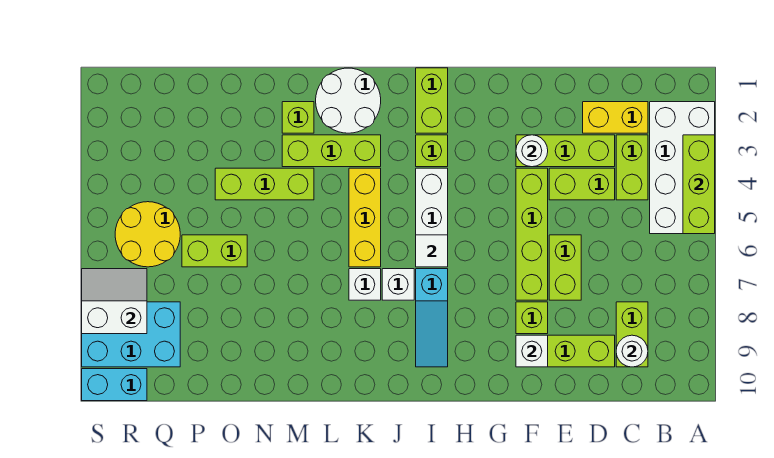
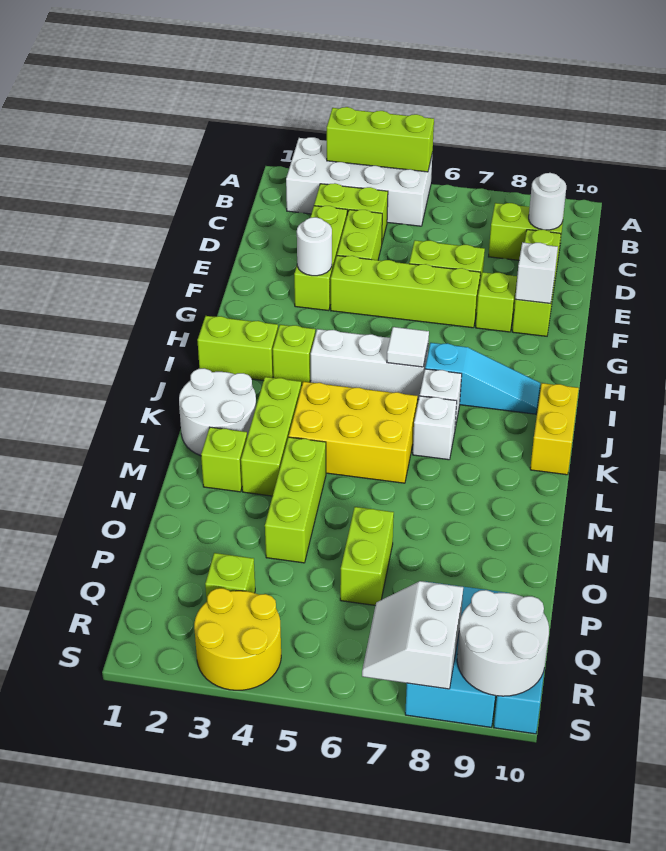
yellow brick C2:D2 level 1 -> yellow brick J10:K10 level 1
yellow brick K4:K6 level 1 -> yellow brick K4:L6 level 1
none -> lime brick Q3 level 1
yellow round brick Q5:R6 level 1 -> yellow round brick R3:S4 level 1
none -> white round brick R9:S10 level 2

